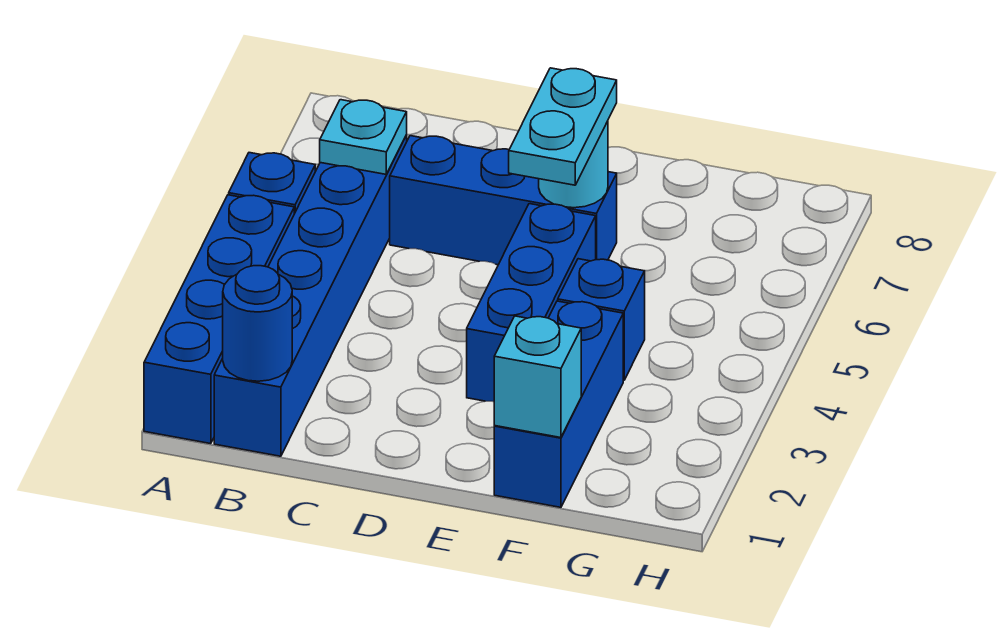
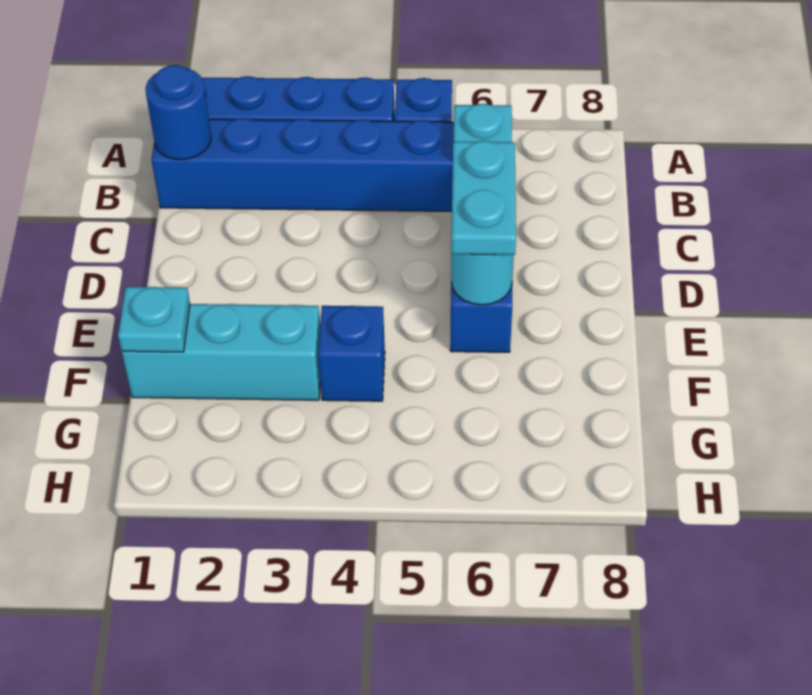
blue brick E3:E5 level 1 -> none
cyan plate E5:E6 level 3 -> cyan plate D6:E6 level 3
blue brick F1:F3 level 1 -> cyan brick F1:F3 level 1
cyan brick F1 level 2 -> cyan plate F1 level 2

